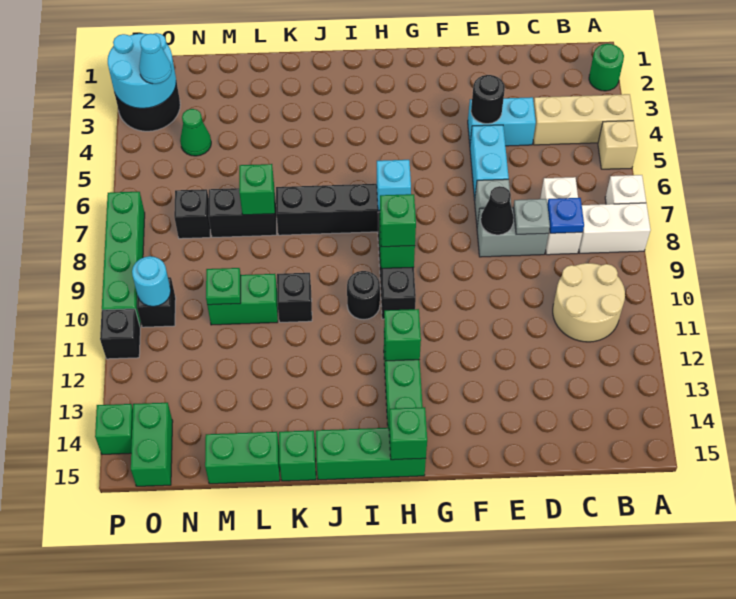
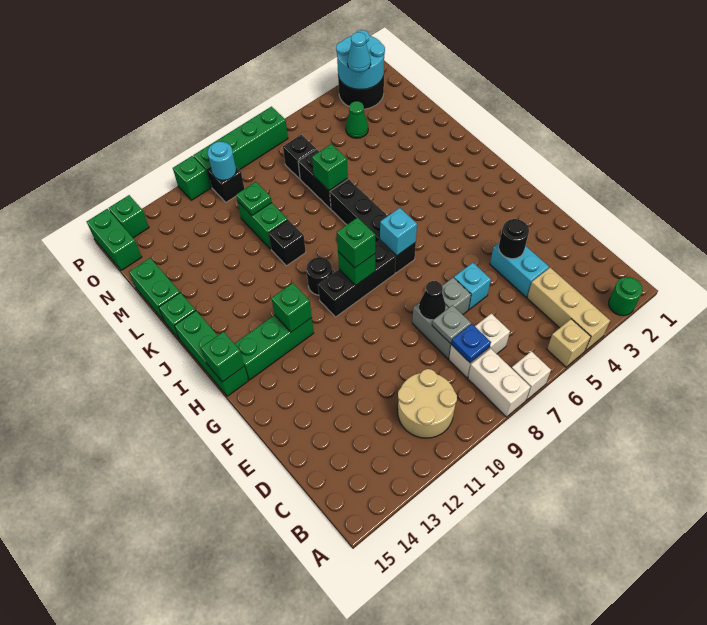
cyan brick E5:E6 level 1 -> cyan brick E6 level 1
green brick O14:O15 level 1 -> green brick O15:P15 level 1
black brick P11 level 1 -> green brick P11 level 1

